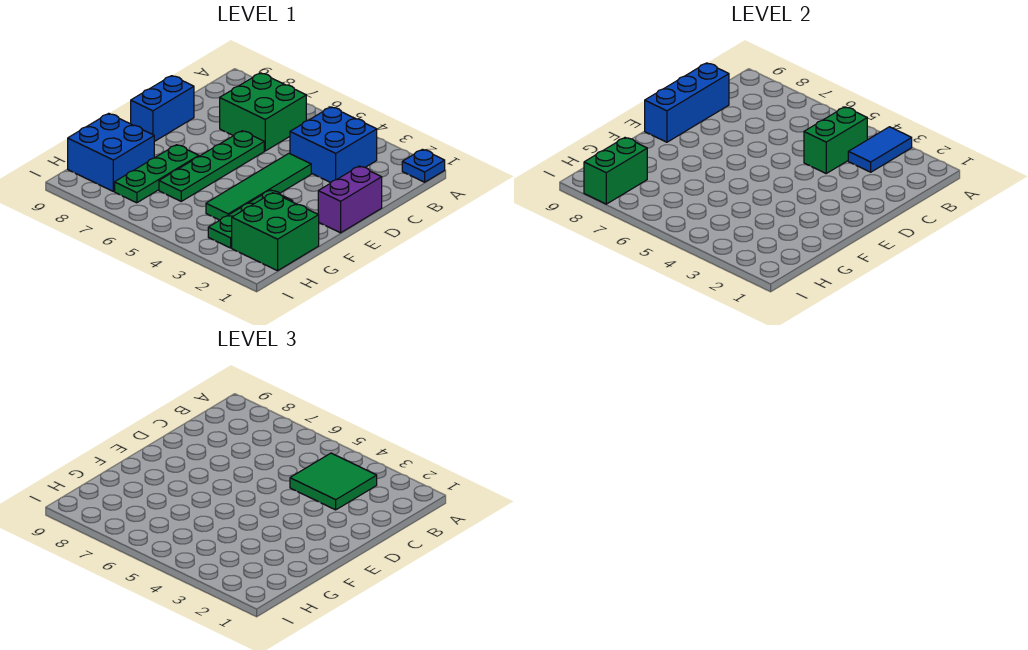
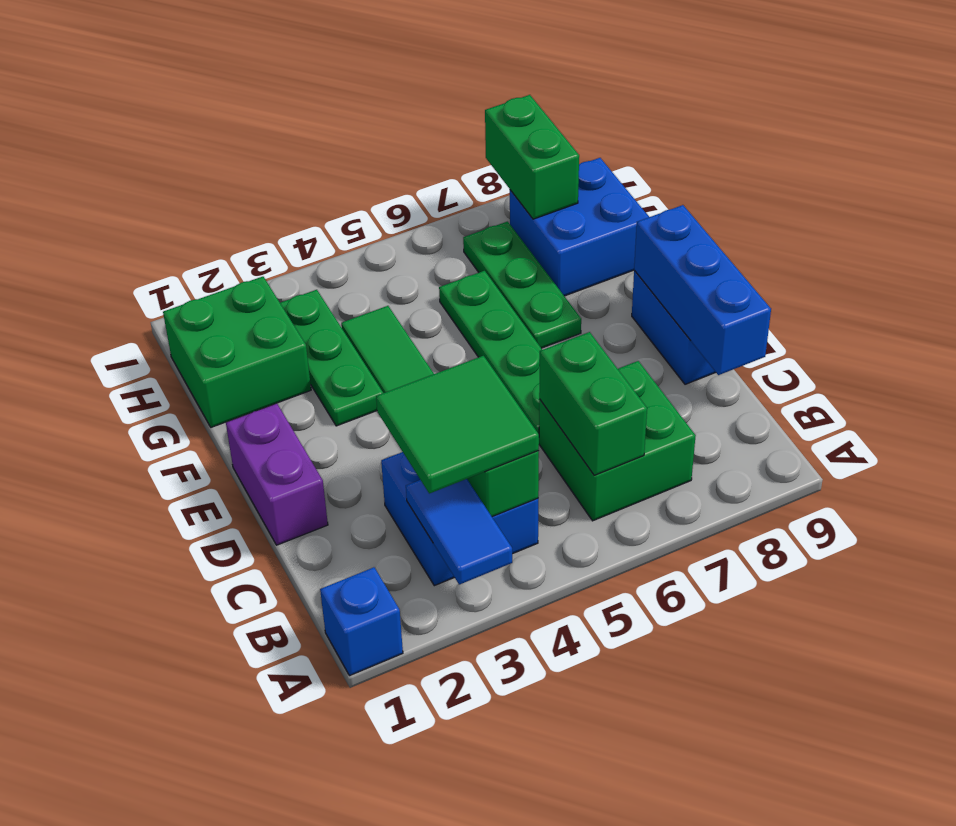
blue plate A1 level 1 -> blue brick A1 level 1
none -> green brick B6:C6 level 2

